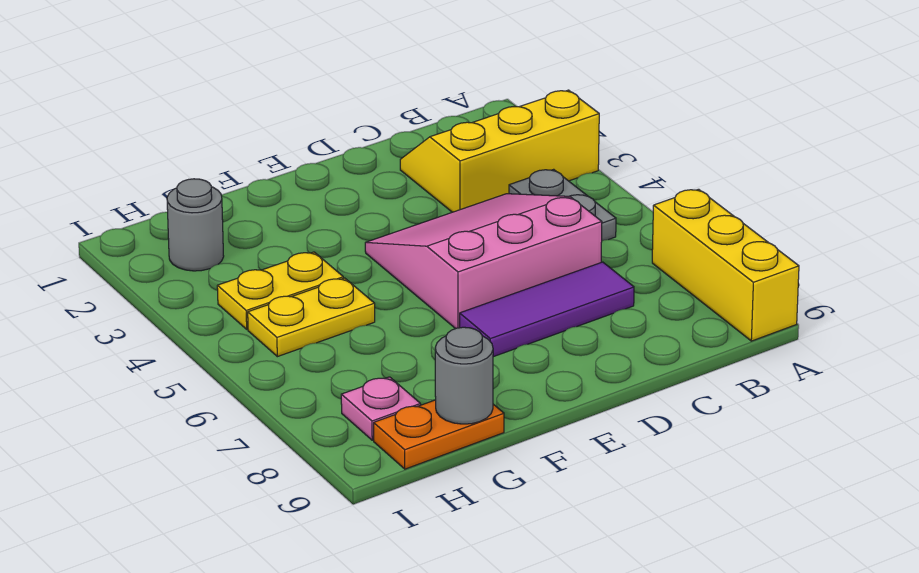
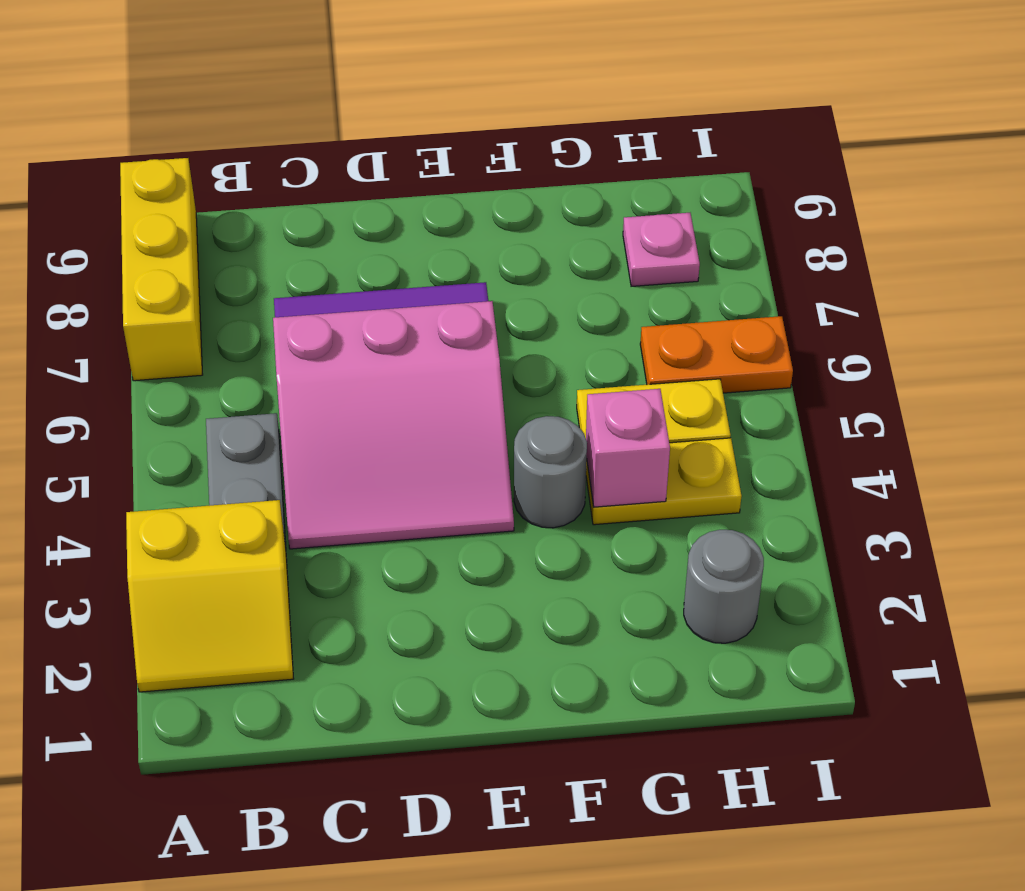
yellow slope A2:C3 level 1 top 3 -> yellow slope A2:B3 level 1 top 3
none -> pink brick G4 level 2
orange plate G9:H9 level 1 -> orange plate H6:I6 level 1
grey round brick G9 level 2 -> grey round brick F4 level 1

